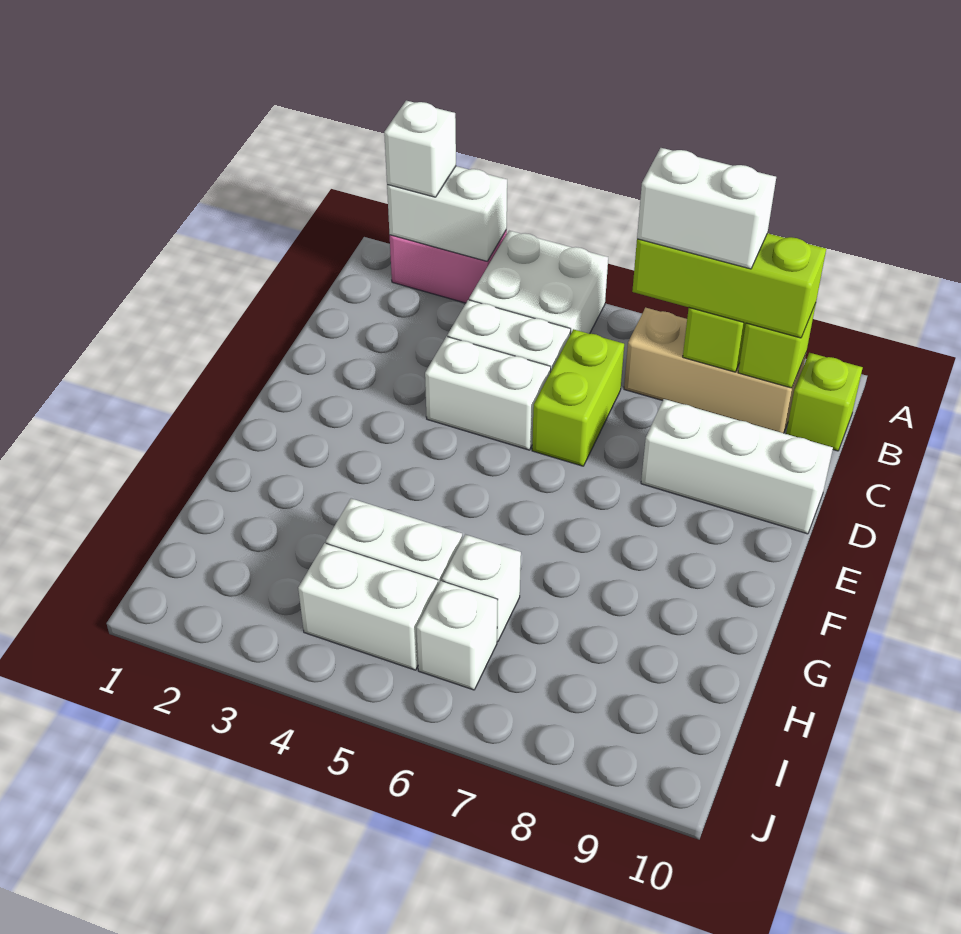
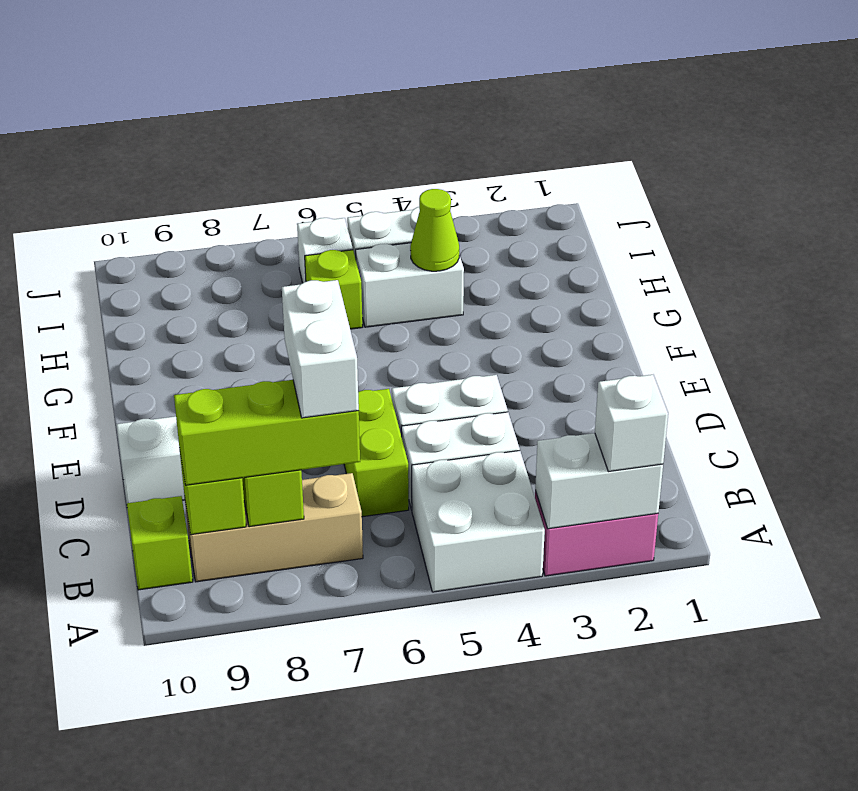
white brick B7:B8 level 4 -> white brick B7:C7 level 4
none -> lime cone H4 level 2
white brick H6 level 1 -> lime brick H6 level 1

